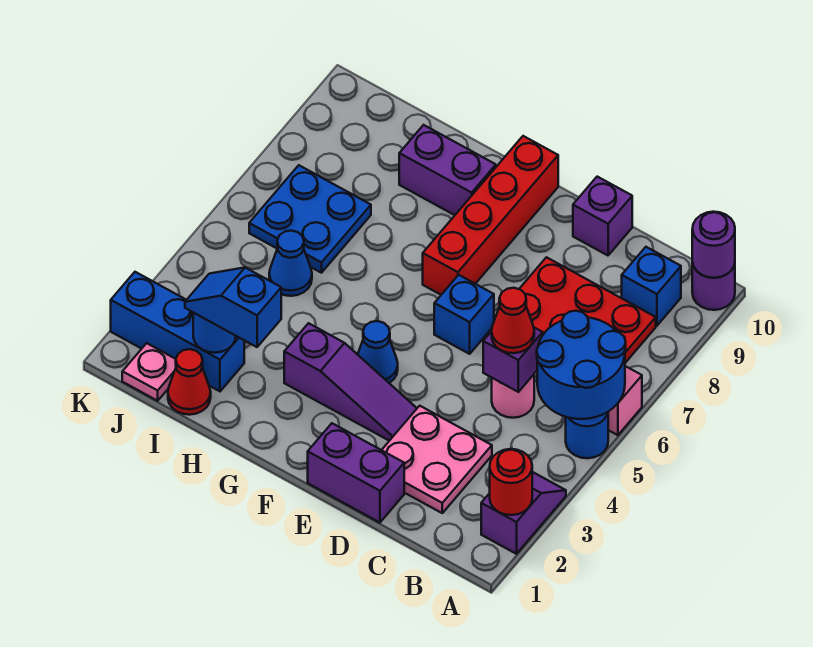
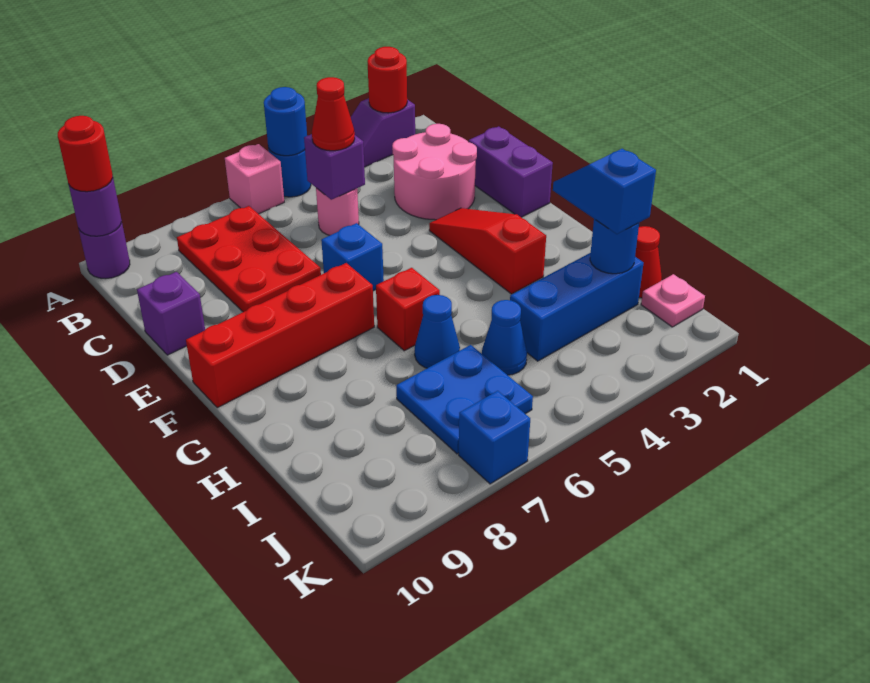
blue round brick A5:B6 level 2 -> blue round brick A5 level 2
none -> red round brick A10 level 3
blue brick B9 level 1 -> blue brick K7 level 1
pink plate C2:D3 level 1 -> pink round brick C2:D3 level 1
purple slope E3:G3 level 1 top G -> red slope E3:G3 level 1 top G
blue cone F4 level 1 -> blue cone H6 level 1
none -> red brick G6 level 1
purple brick G9:H9 level 1 -> none
blue slope H2:I2 level 3 top H -> blue slope H2:I2 level 3 top I
blue brick I2:K2 level 1 -> blue brick I2:I4 level 1

